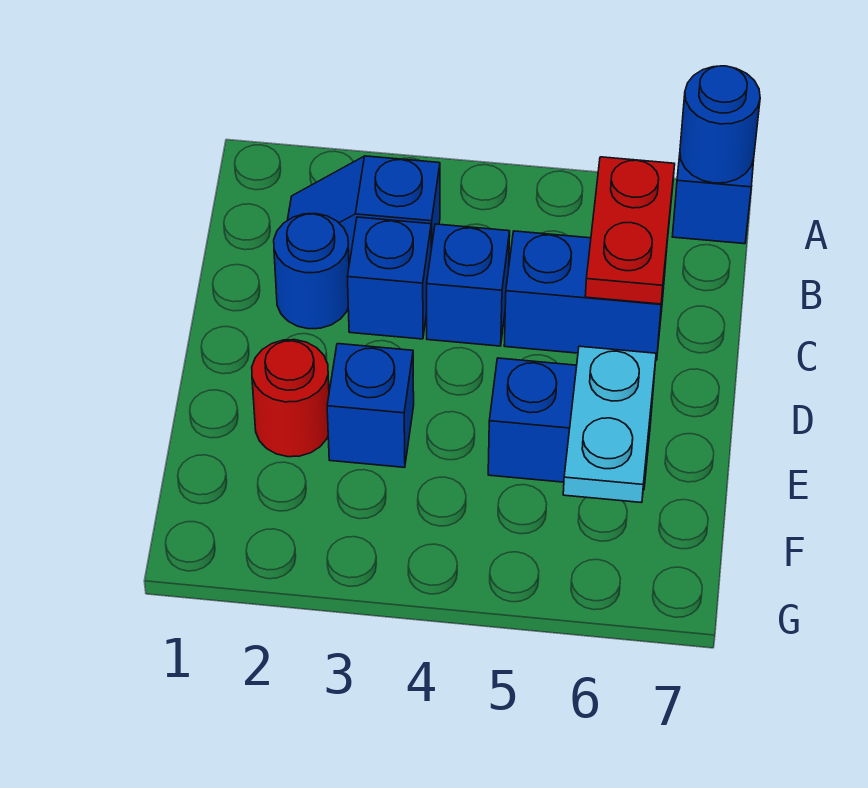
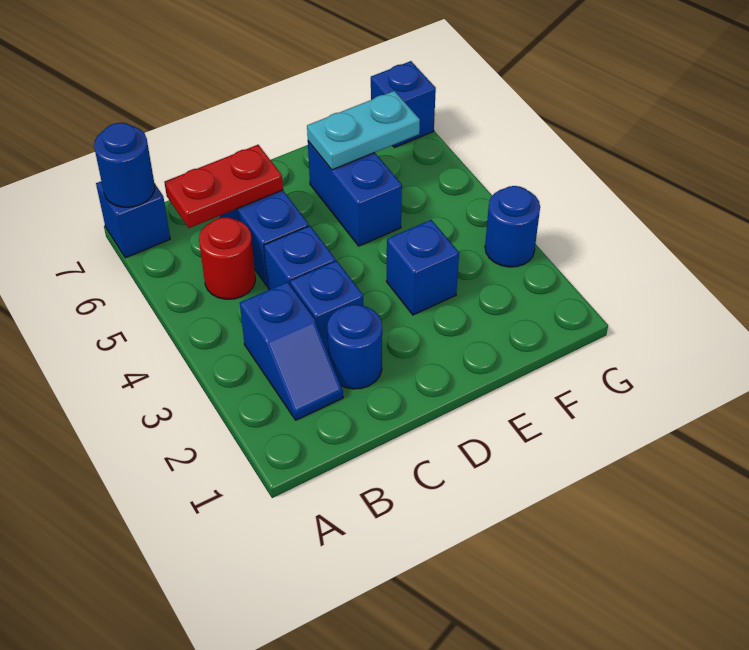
red round brick E2 level 1 -> red round brick B5 level 1
none -> blue round brick G3 level 1
none -> blue brick G7 level 1

